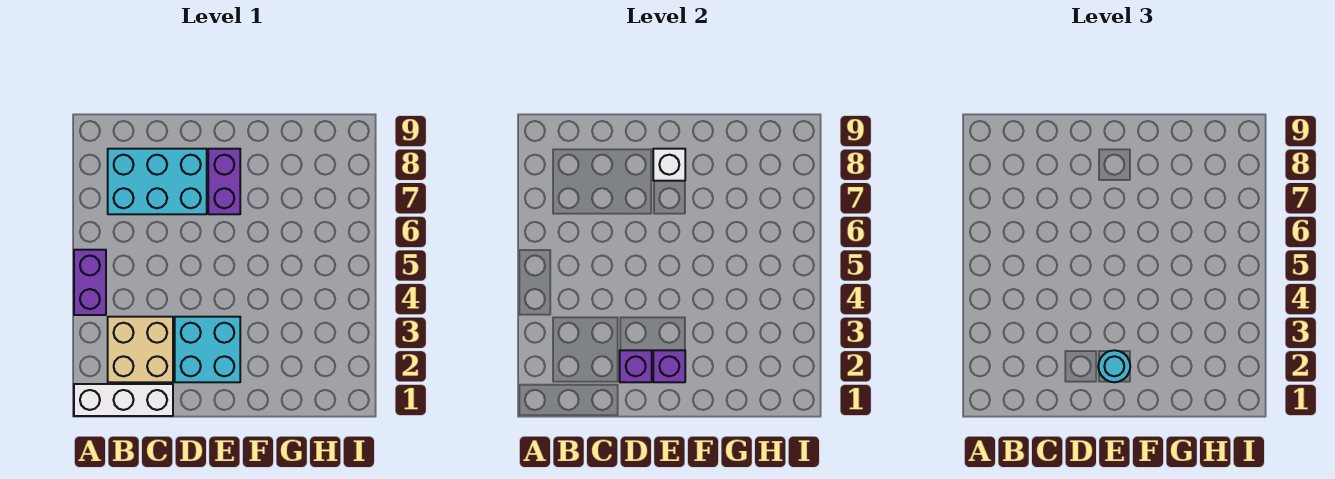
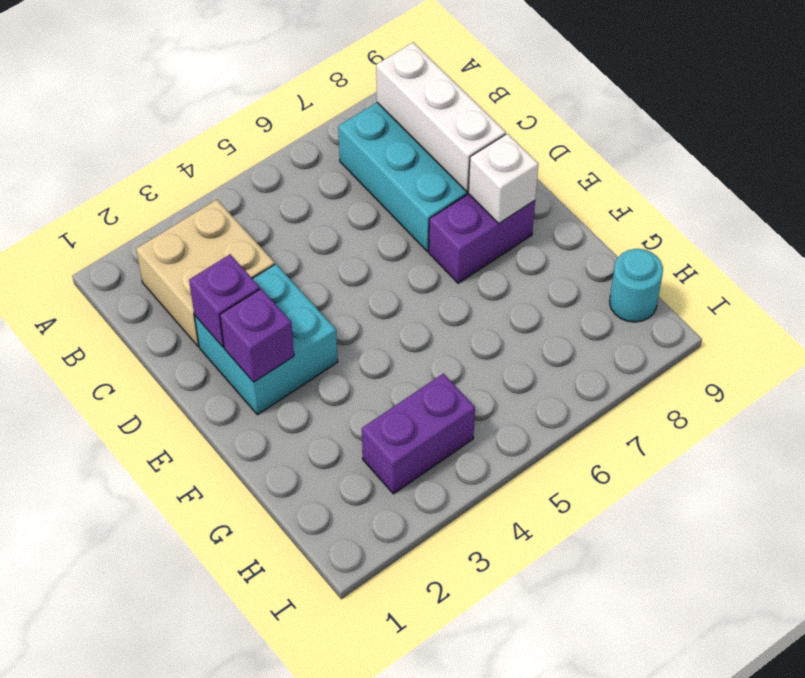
white brick A1:C1 level 1 -> white brick B8:D8 level 2
purple brick A4:A5 level 1 -> purple brick H3:H4 level 1
cyan round brick E2 level 3 -> cyan round brick H9 level 1

